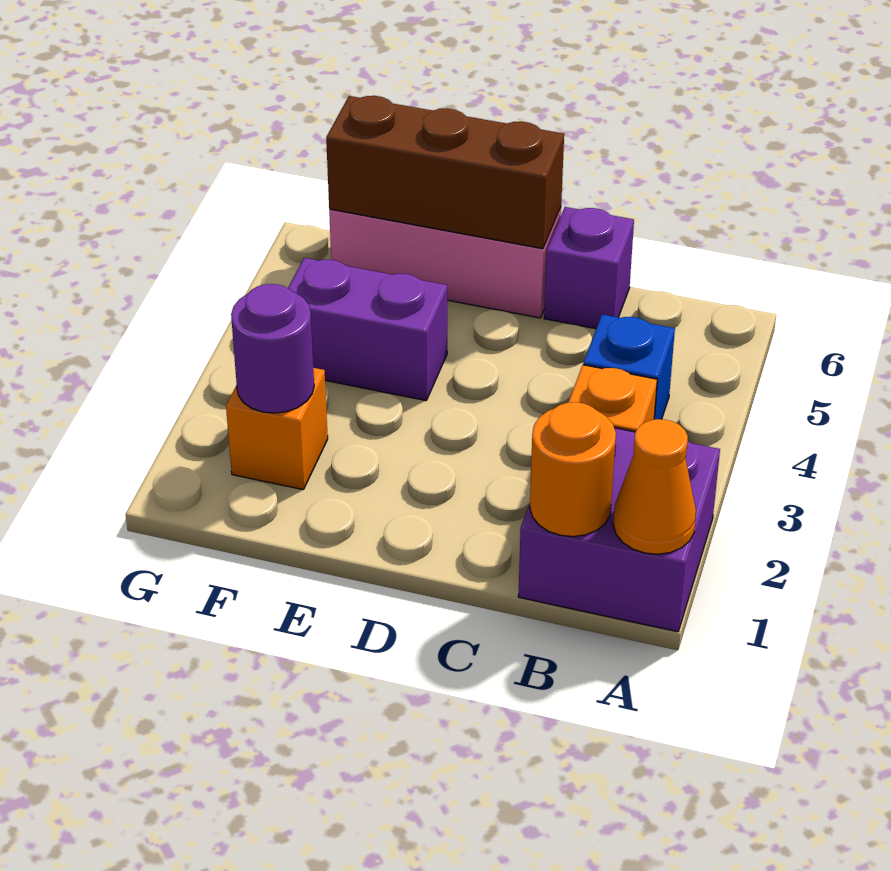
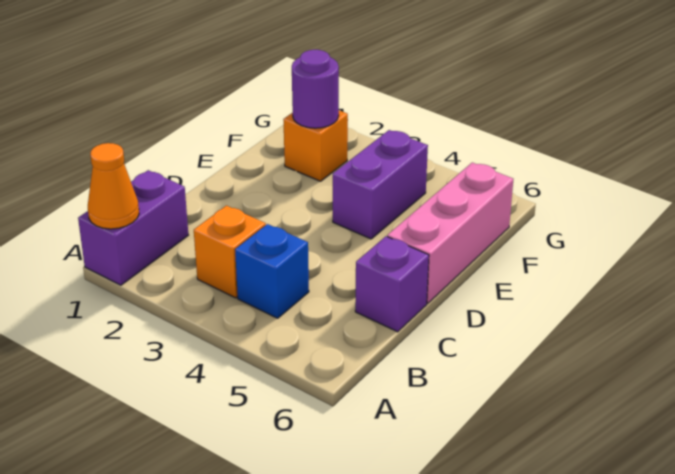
purple brick A1:B2 level 1 -> purple brick A1:B1 level 1
orange round brick B1 level 2 -> none
brown brick D6:F6 level 2 -> none

